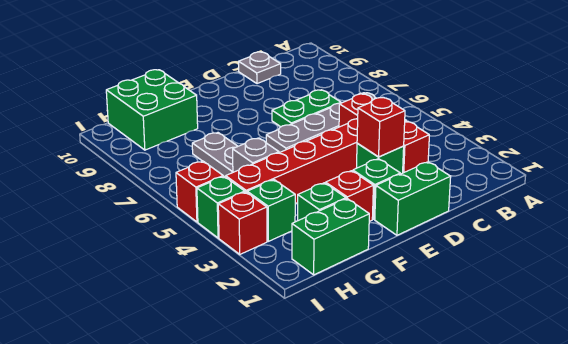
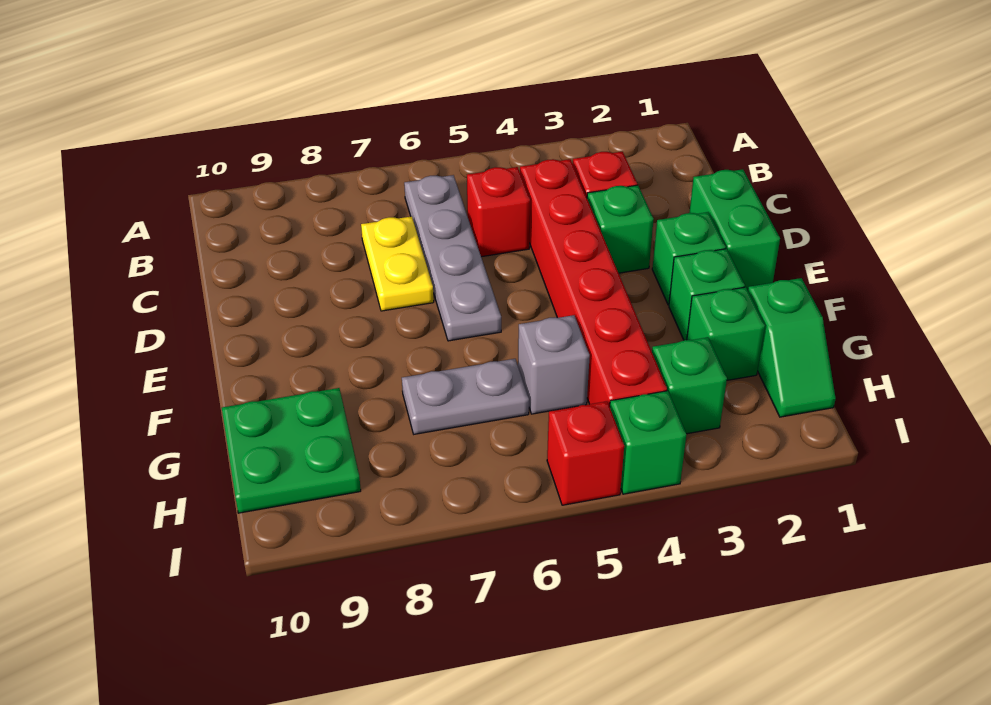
green plate C7:D7 level 1 -> yellow plate C7:D7 level 1
grey plate C10 level 1 -> none
red brick D3 level 2 -> none
red brick F2 level 1 -> green brick F2 level 1
green brick G1:H1 level 1 -> green slope G1:H1 level 1 top G
green brick G9:H10 level 1 -> green plate G9:H10 level 1
red brick I3 level 1 -> none

